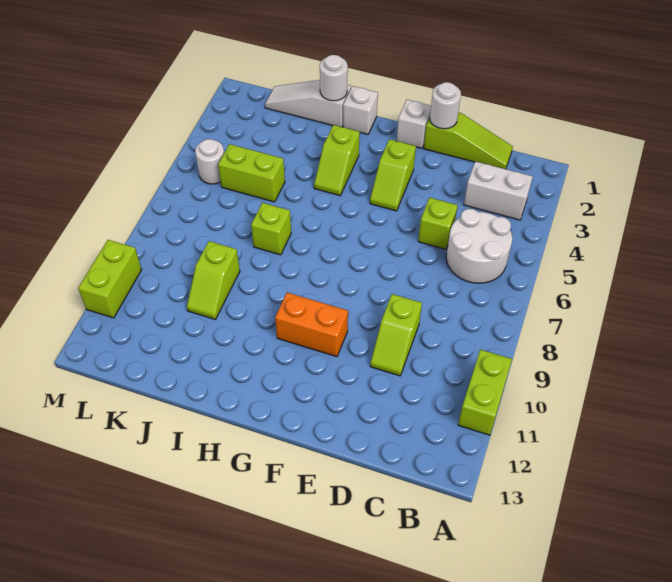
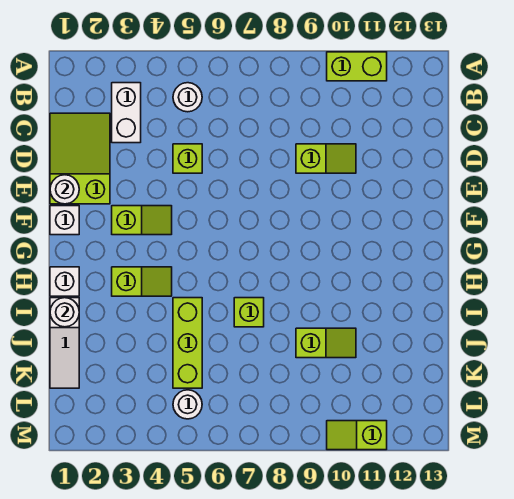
white round brick B5:C6 level 1 -> white round brick B5 level 1
lime slope C1:E1 level 1 top E -> lime slope C1:E2 level 1 top E
orange brick F10:G10 level 1 -> none
lime brick J5:K5 level 1 -> lime brick I5:K5 level 1
lime brick M10:M11 level 1 -> lime slope M10:M11 level 1 top 11

